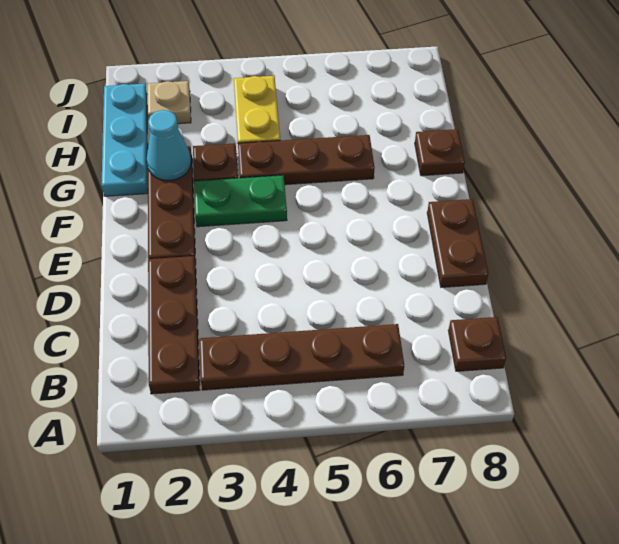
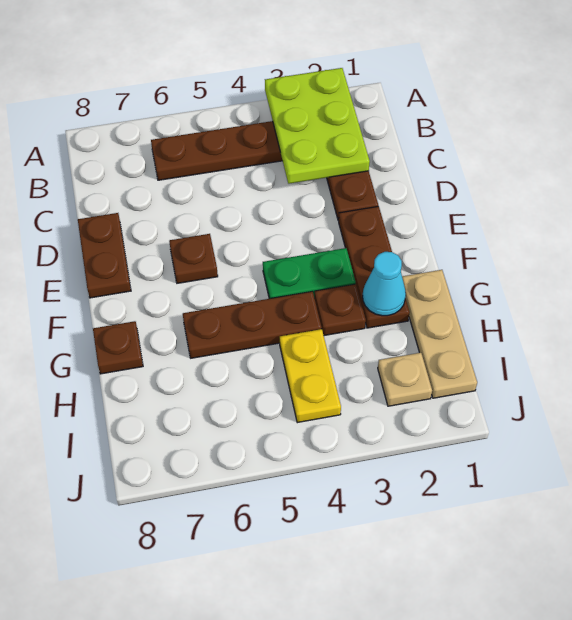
none -> lime plate A2:C3 level 2
brown plate B8 level 1 -> brown plate E6 level 1
cyan plate G1:I1 level 1 -> tan plate G1:I1 level 1

